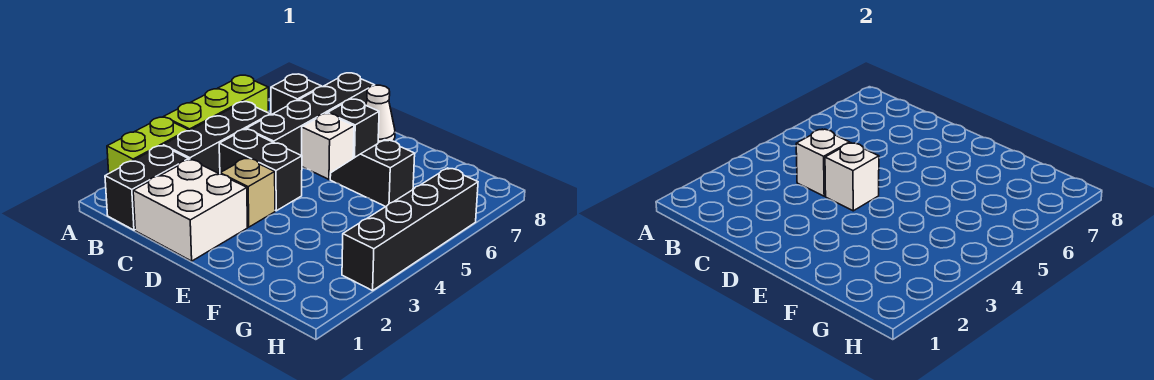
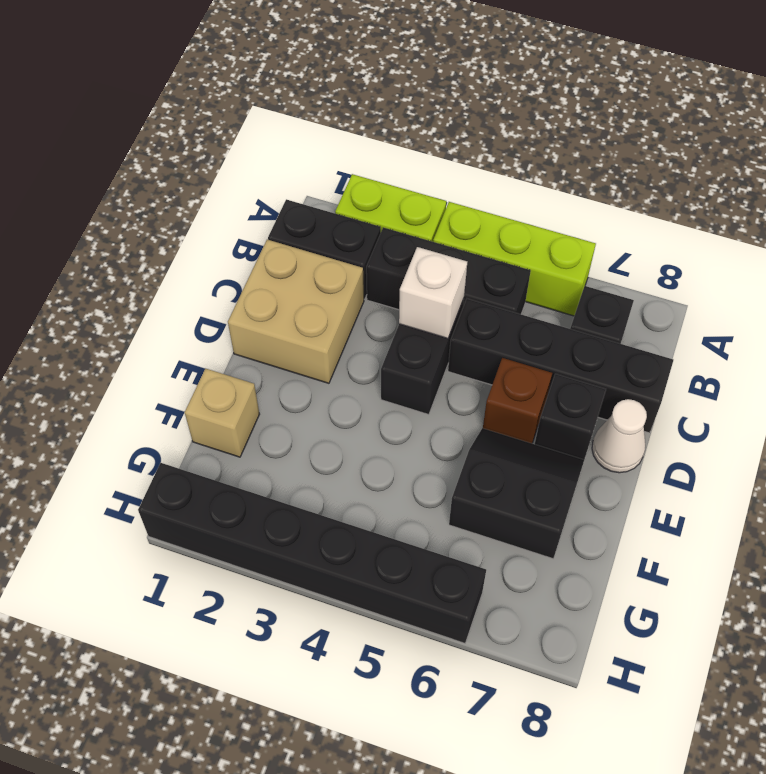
white brick C1:D2 level 1 -> tan brick C1:D2 level 1
tan brick D3 level 1 -> tan brick F1 level 1
white brick D4 level 2 -> none
white brick D6 level 1 -> brown brick D6 level 1
black slope E6:F6 level 1 top F -> black slope E6:F7 level 1 top F
black brick H3:H6 level 1 -> black brick H1:H6 level 1

